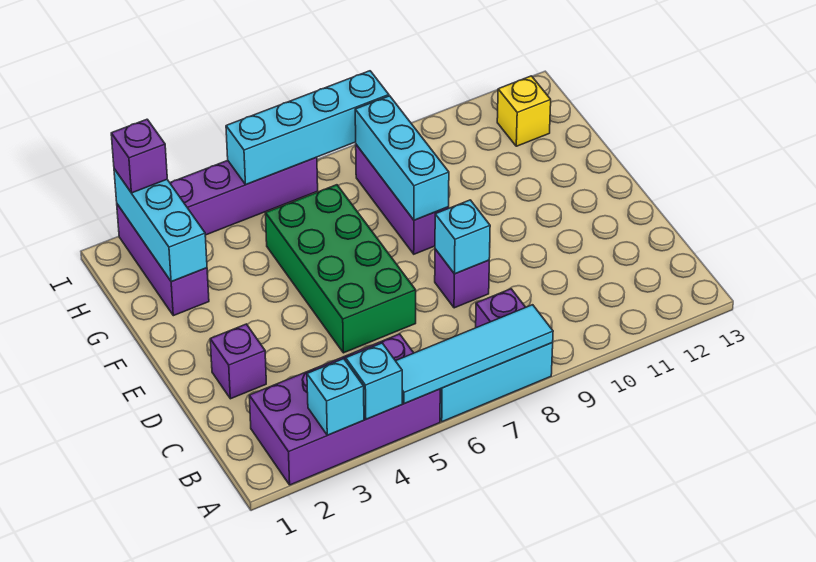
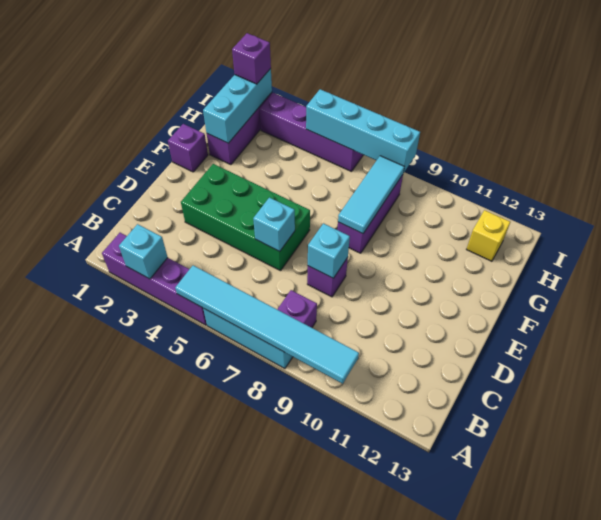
purple brick A2:B5 level 1 -> purple brick A2:A5 level 1
cyan brick A4 level 2 -> cyan brick D6 level 2
cyan tile A5:A8 level 2 -> cyan tile A5:A10 level 2
purple brick D2 level 1 -> purple brick F1 level 1
green brick D5:G6 level 1 -> green brick D3:E6 level 1
cyan brick F8:H8 level 2 -> cyan tile F8:H8 level 2

